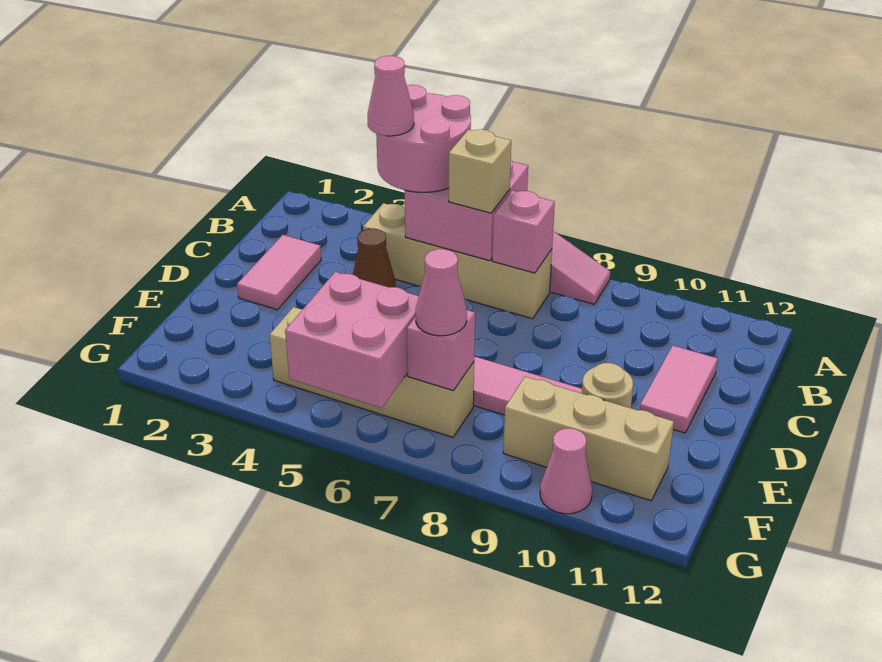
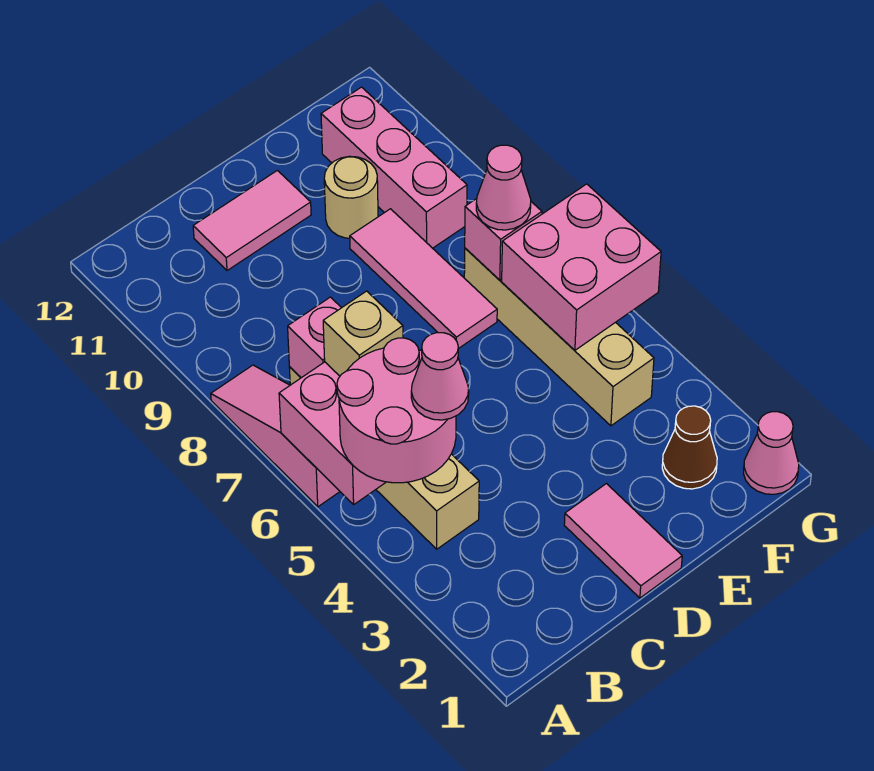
pink tile C2:D2 level 1 -> pink tile D1:D2 level 1
brown cone C4 level 1 -> brown cone F2 level 1
tan brick F9:F11 level 1 -> pink brick F9:F11 level 1
pink cone G10 level 1 -> pink cone G1 level 1

